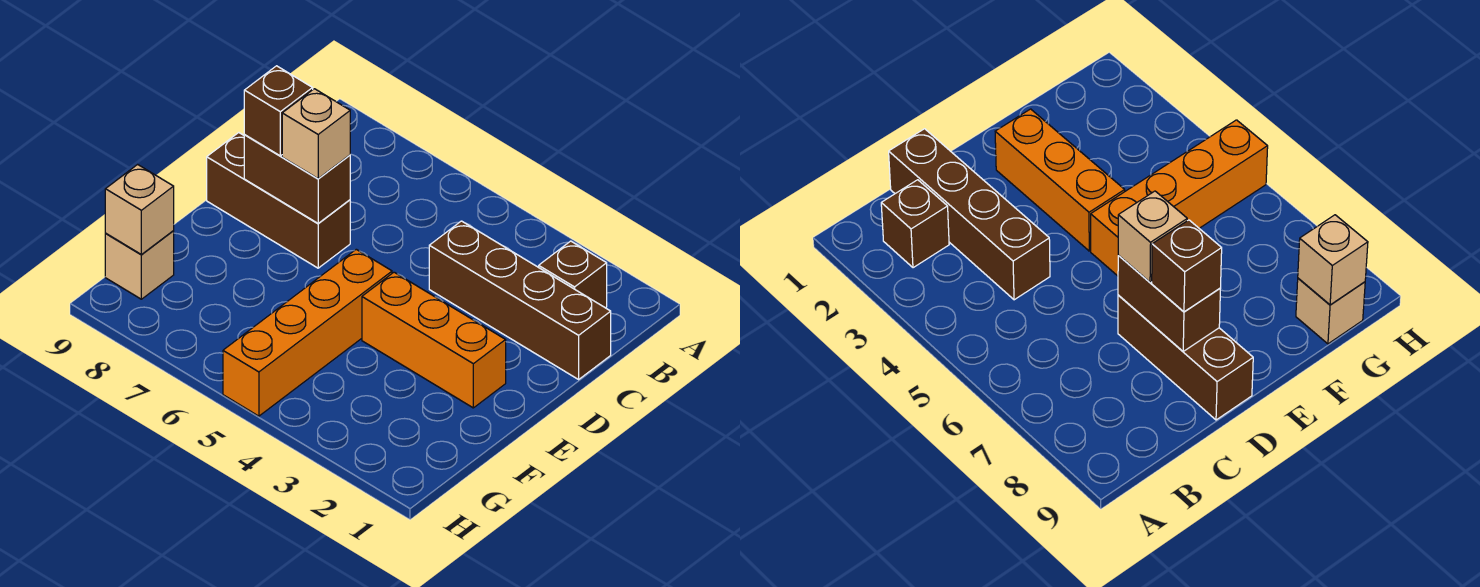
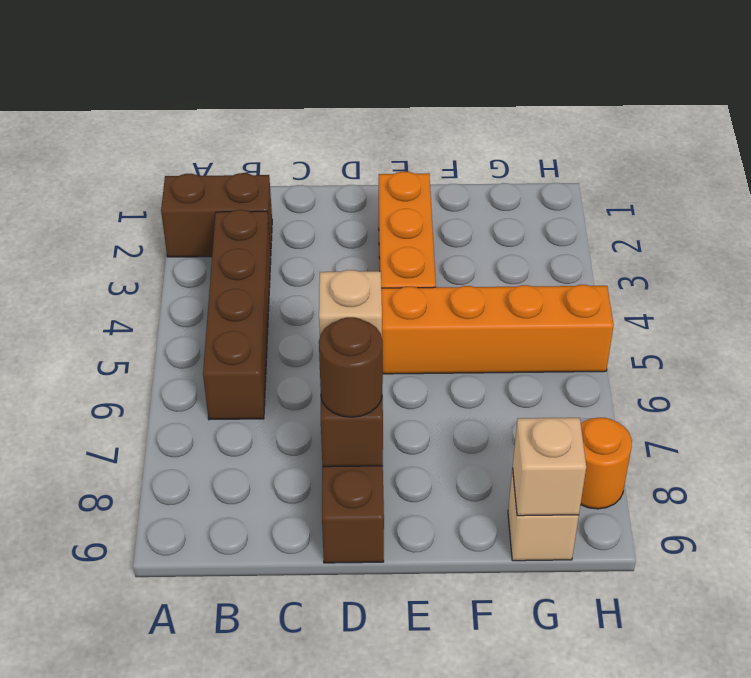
brown brick B2 level 1 -> brown brick A2:B2 level 1
brown brick C1:C4 level 1 -> brown brick B3:B6 level 1
brown brick D8 level 3 -> brown round brick D8 level 3
none -> orange round brick H8 level 1

